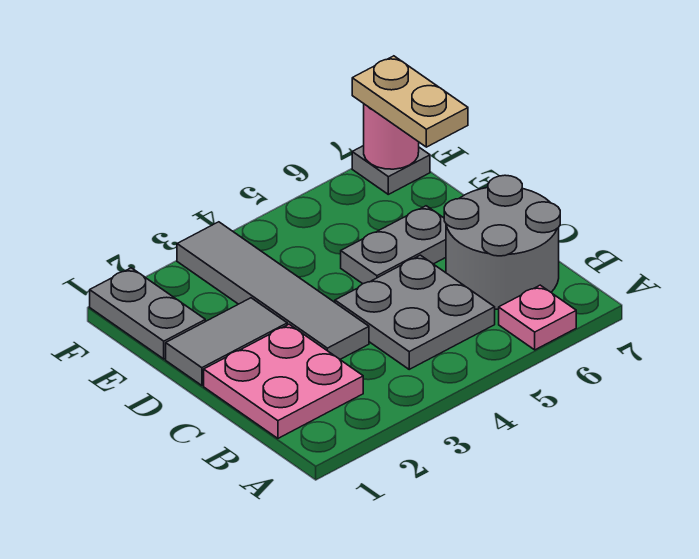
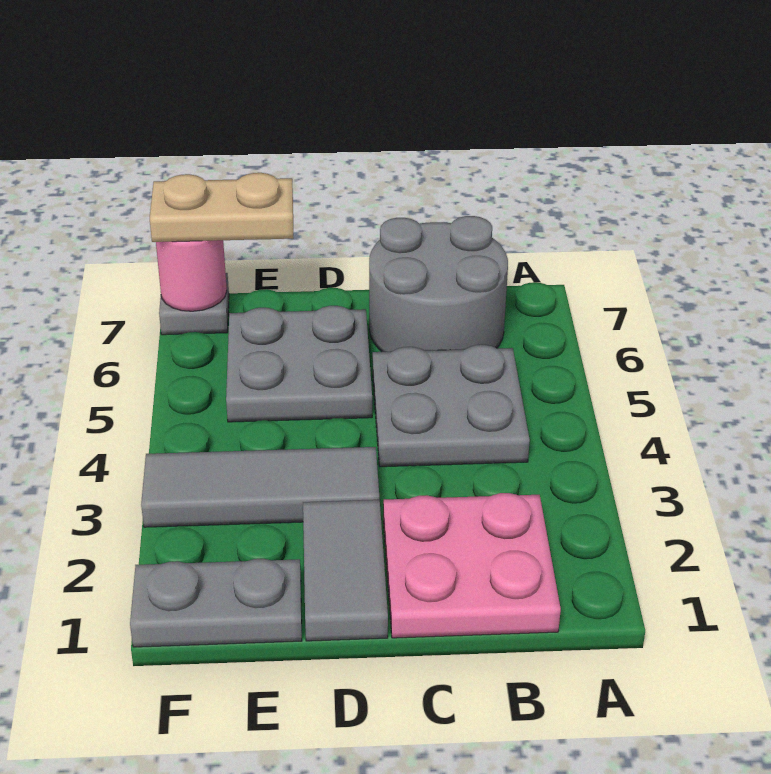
pink plate A6 level 1 -> none
grey tile C3:F3 level 1 -> grey tile D3:F3 level 1
grey plate D5:D6 level 1 -> grey plate D5:E6 level 1

